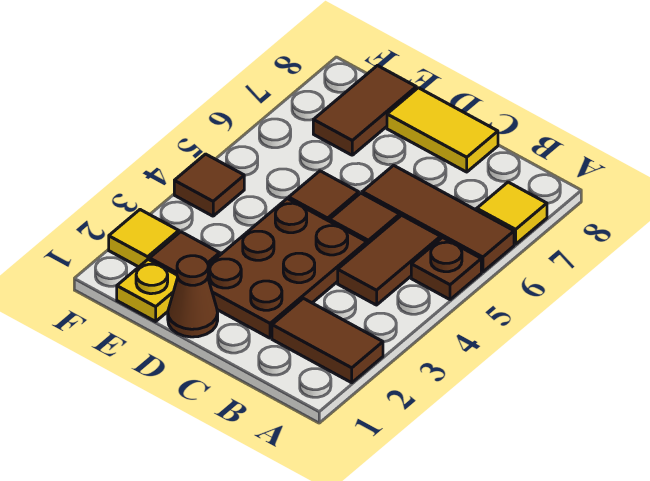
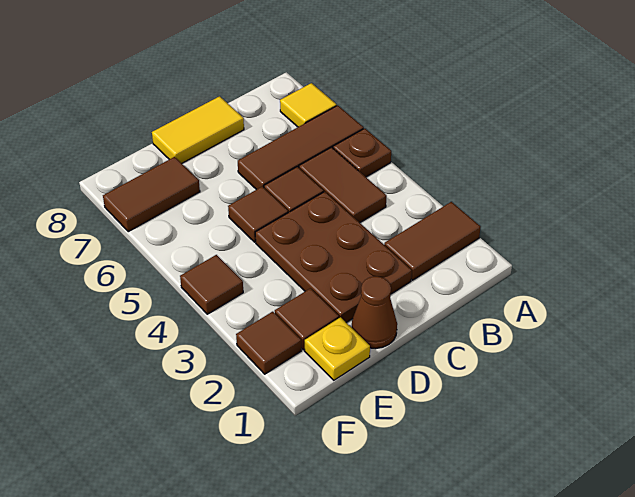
brown tile E7:E8 level 1 -> brown tile E7:F7 level 1
yellow tile F2 level 1 -> brown tile F2 level 1

